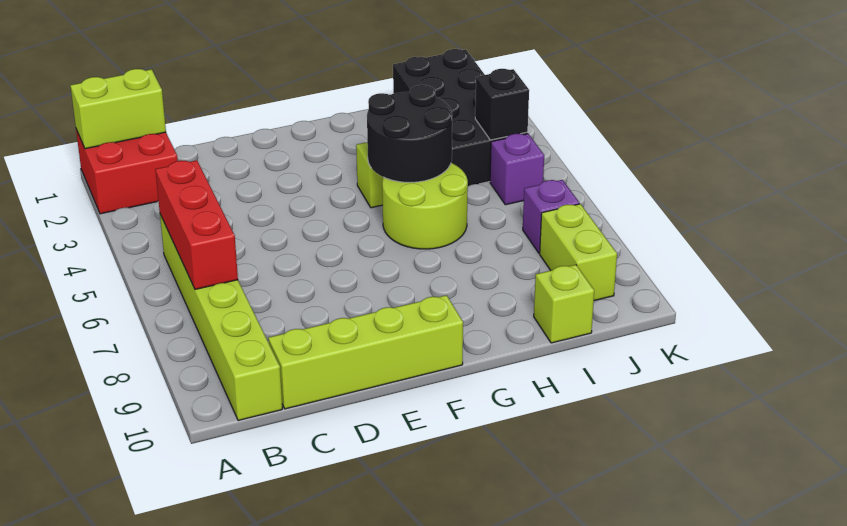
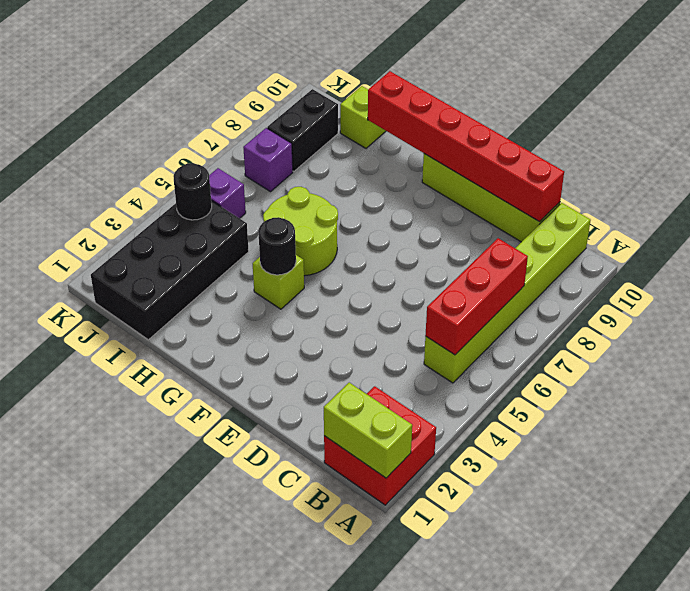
none -> red brick C10:H10 level 2
black round brick G4:H5 level 2 -> black round brick G4 level 2
black brick J4 level 2 -> black round brick J4 level 2
lime brick J8:J9 level 1 -> black brick J8:J9 level 1

